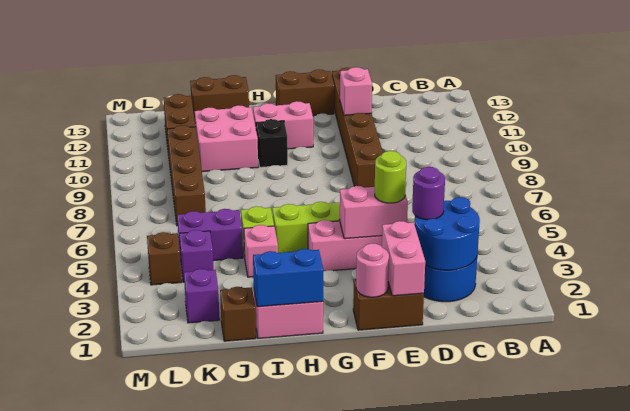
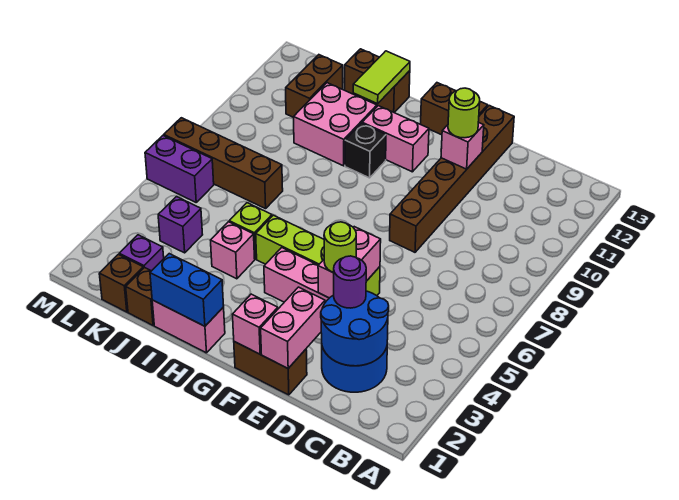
pink brick E4:F4 level 2 -> pink brick E4:E5 level 2
none -> lime round brick E11 level 3
pink round brick F1 level 2 -> pink brick F1 level 2
none -> lime tile I12:I13 level 2
purple brick J5:K5 level 1 -> purple brick L6:M6 level 1
brown brick K7:K10 level 1 -> brown brick J7:M7 level 1
brown brick L4 level 1 -> brown brick K1 level 1

